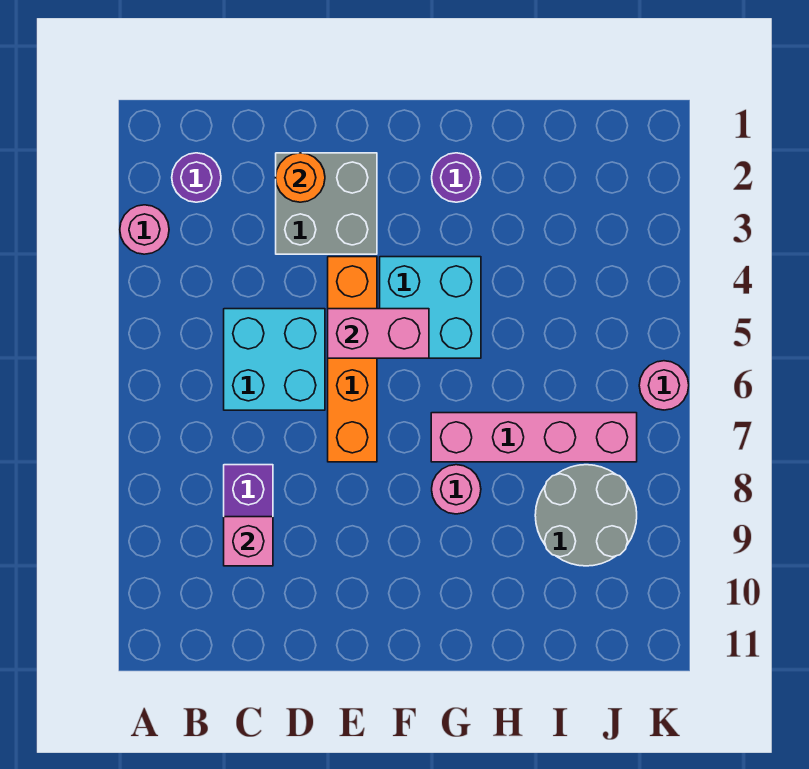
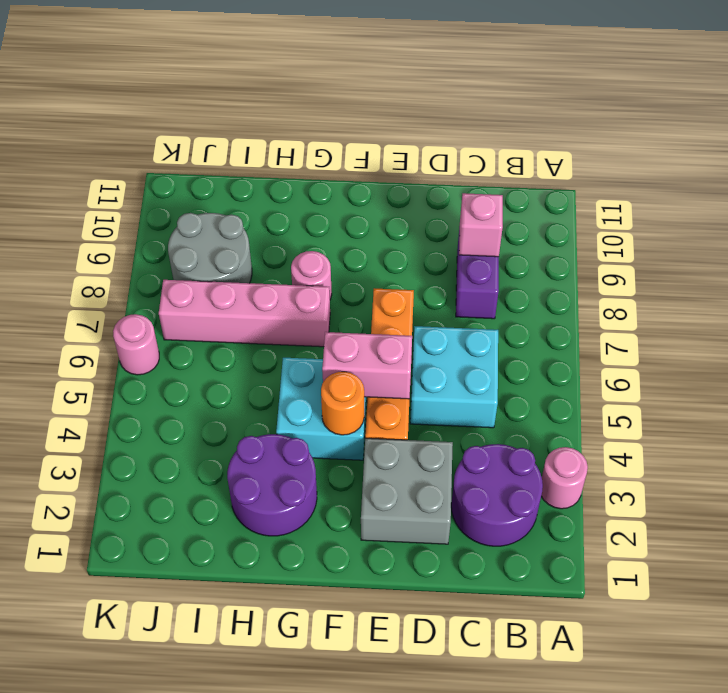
purple round brick B2 level 1 -> purple round brick B2:C3 level 1
orange round brick D2 level 2 -> orange round brick F4 level 2
purple round brick G2 level 1 -> purple round brick G2:H3 level 1

